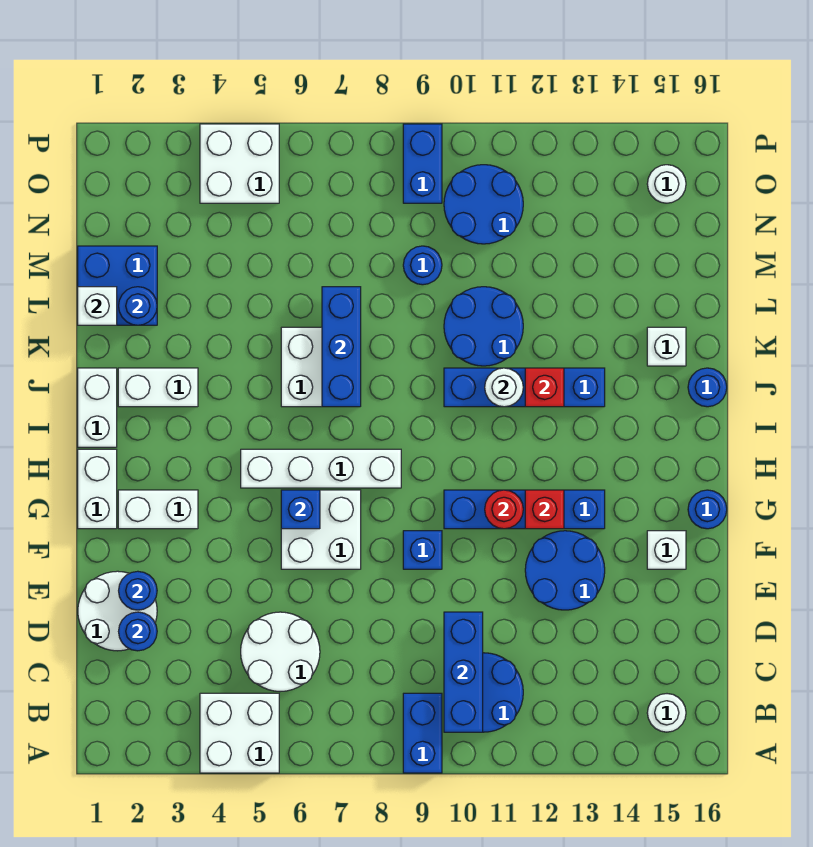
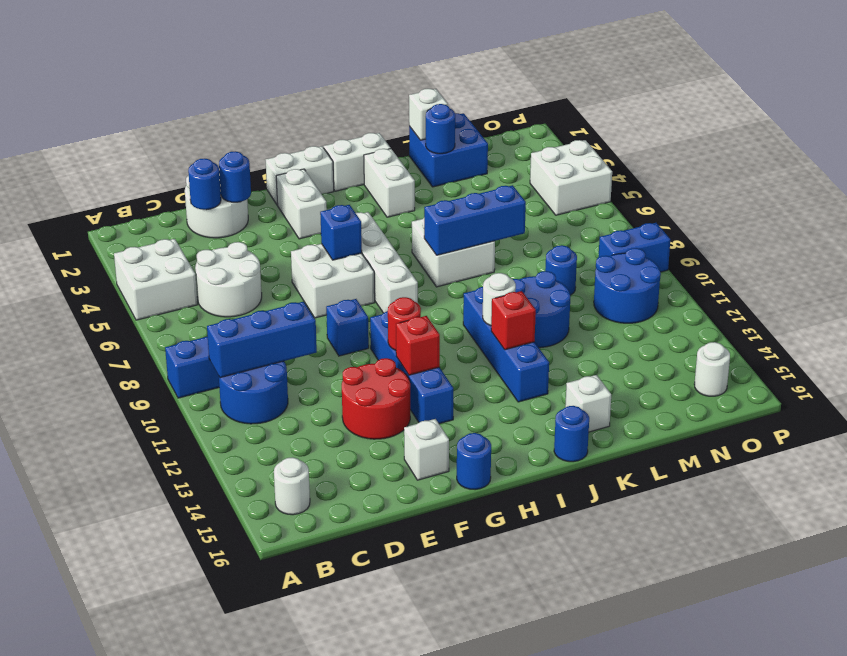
blue round brick E12:F13 level 1 -> red round brick E12:F13 level 1

